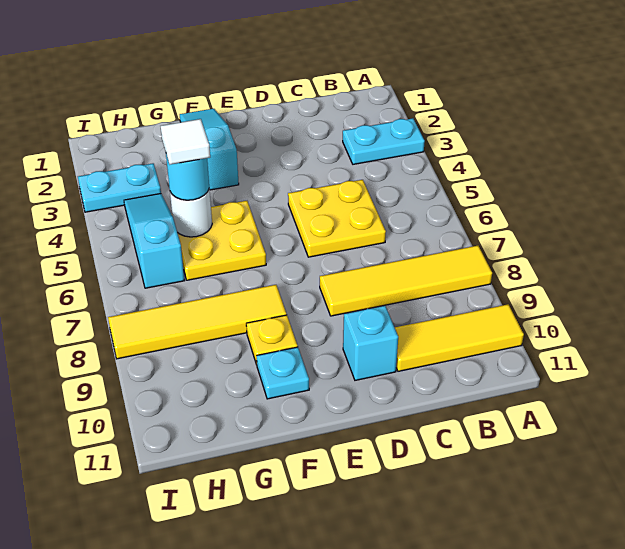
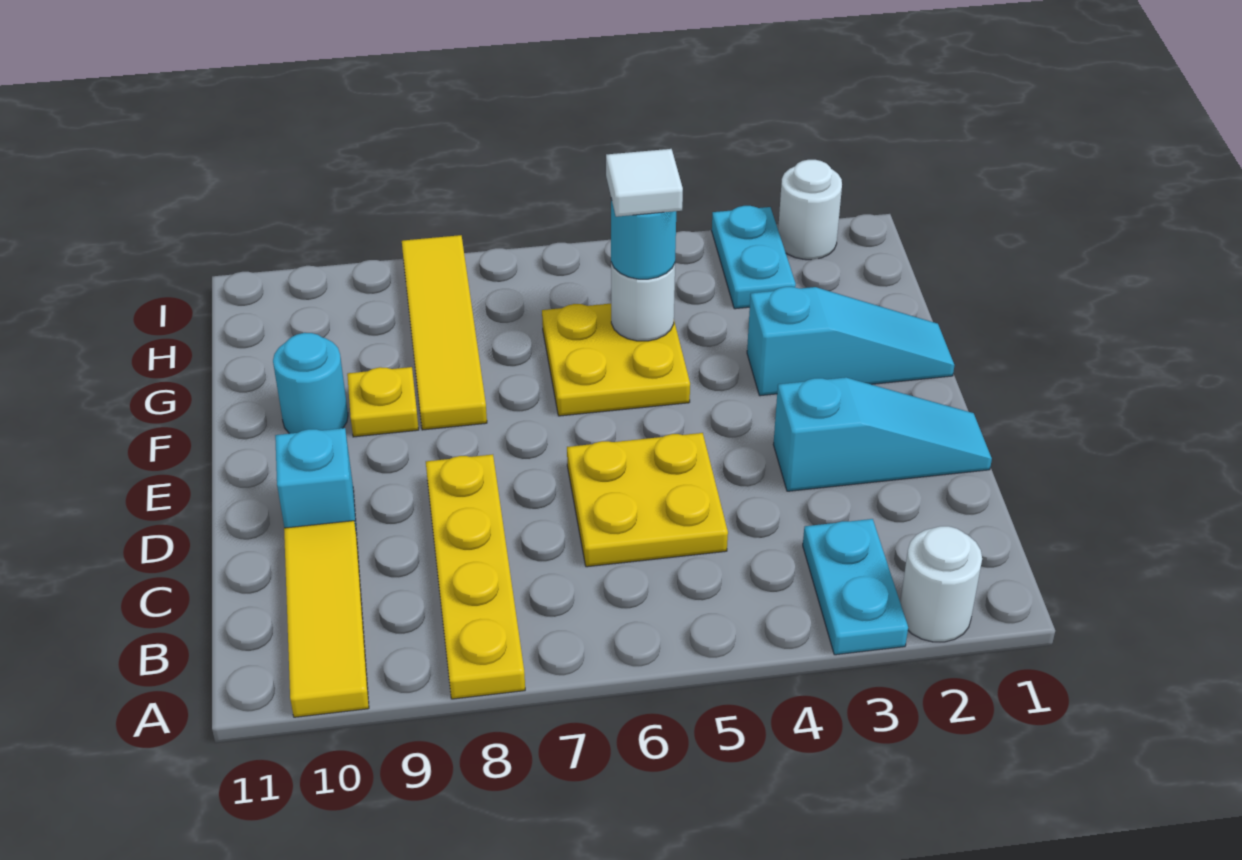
none -> white round brick A2 level 1
yellow tile A8:D8 level 1 -> yellow plate A8:D8 level 1
cyan plate F10 level 1 -> cyan round brick F10 level 1
cyan slope H4:H6 level 1 top 6 -> cyan slope D1:D3 level 1 top 3
none -> white round brick I2 level 1

